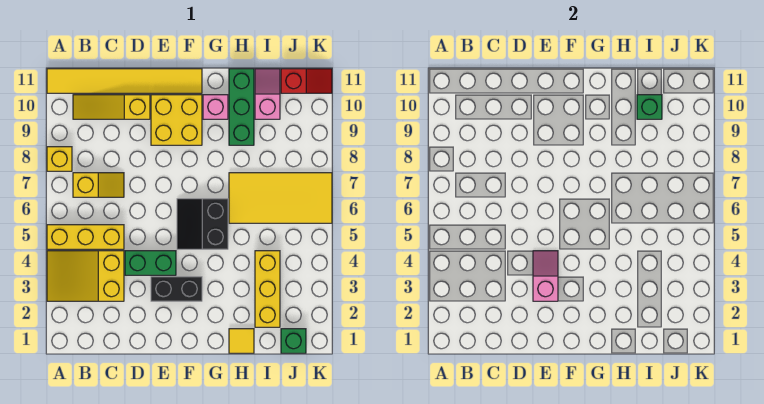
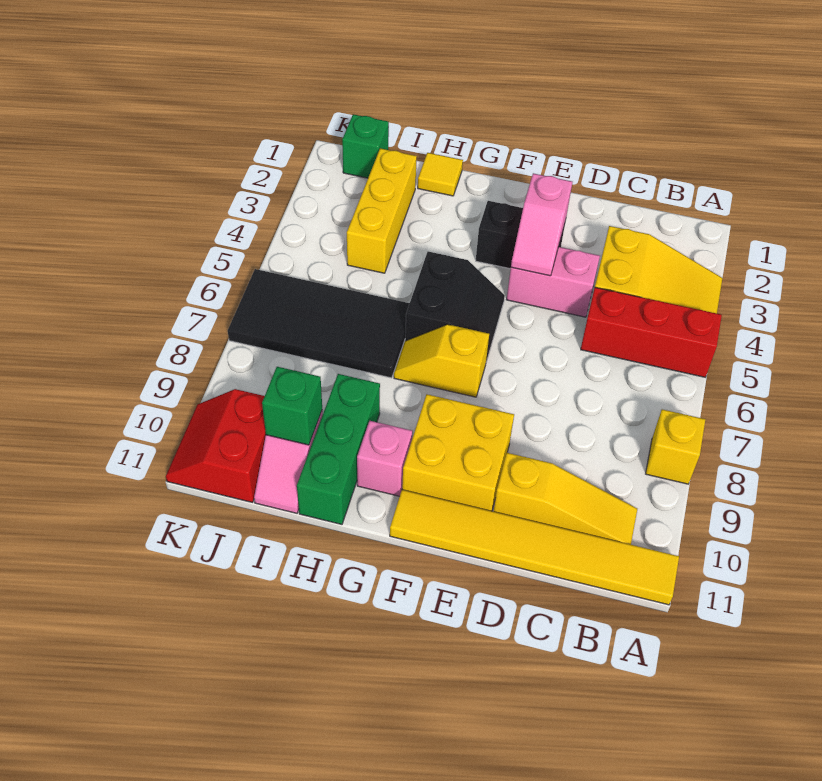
yellow brick A5:C5 level 1 -> red brick A5:C5 level 1
yellow slope B7:C7 level 1 top B -> yellow slope F7:G7 level 1 top F
green brick D4:E4 level 1 -> pink brick D4:E4 level 1
yellow tile H6:K7 level 1 -> black tile H6:K7 level 1
red slope J11:K11 level 1 top J -> red slope J10:K11 level 1 top J

